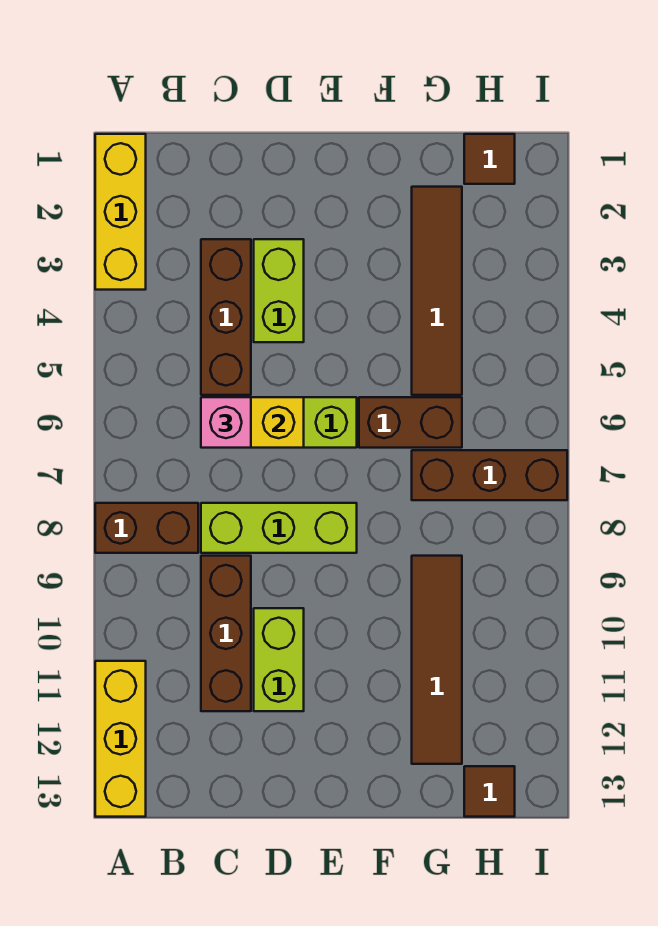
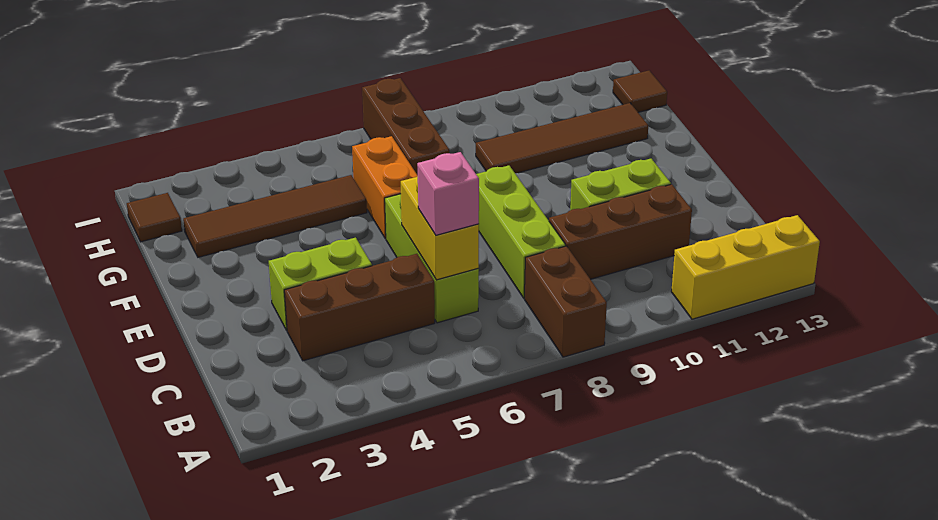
yellow brick A1:A3 level 1 -> none
brown brick F6:G6 level 1 -> orange brick F6:G6 level 1

